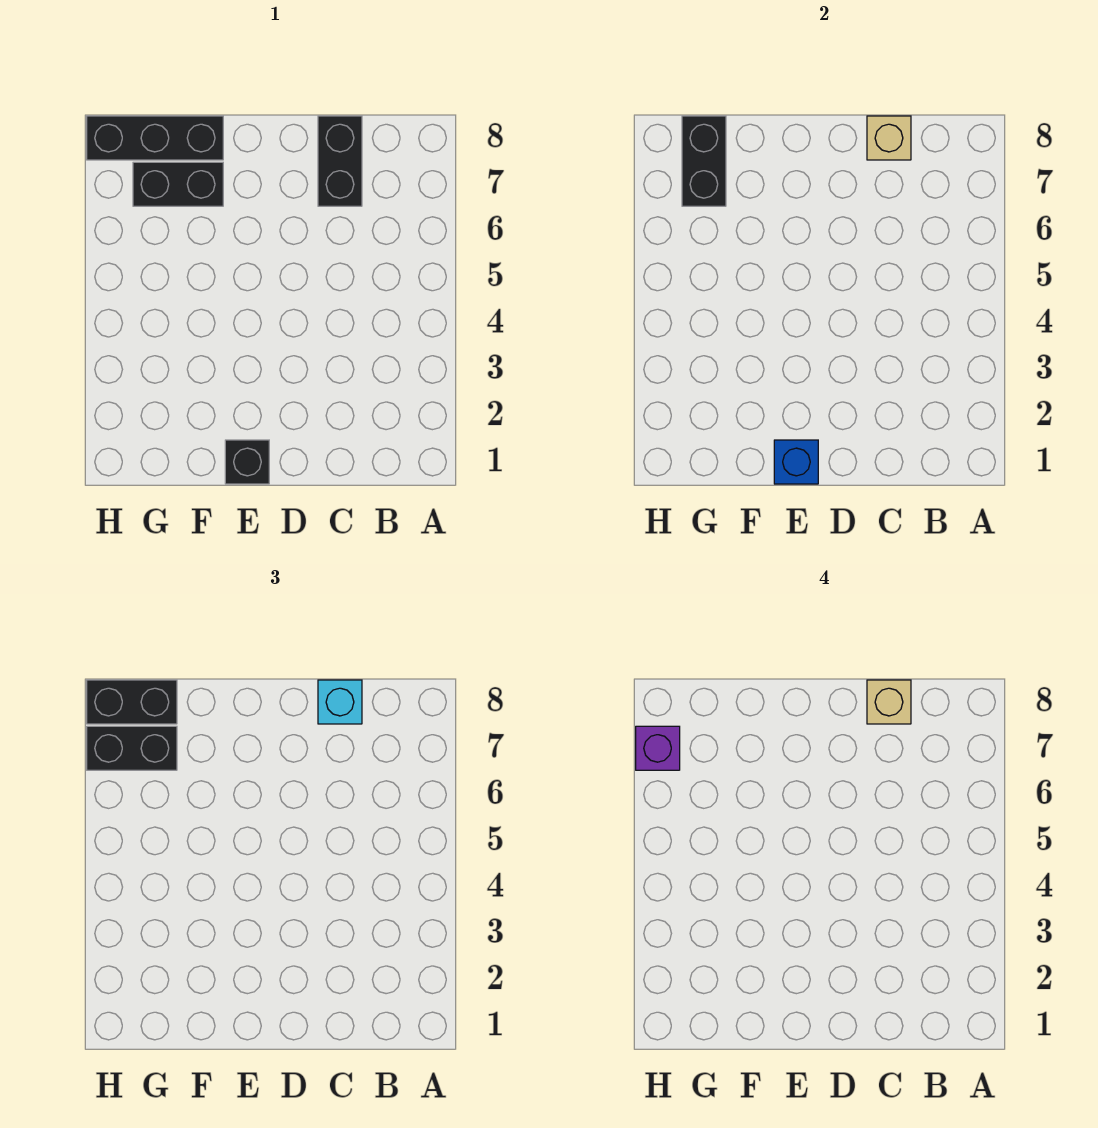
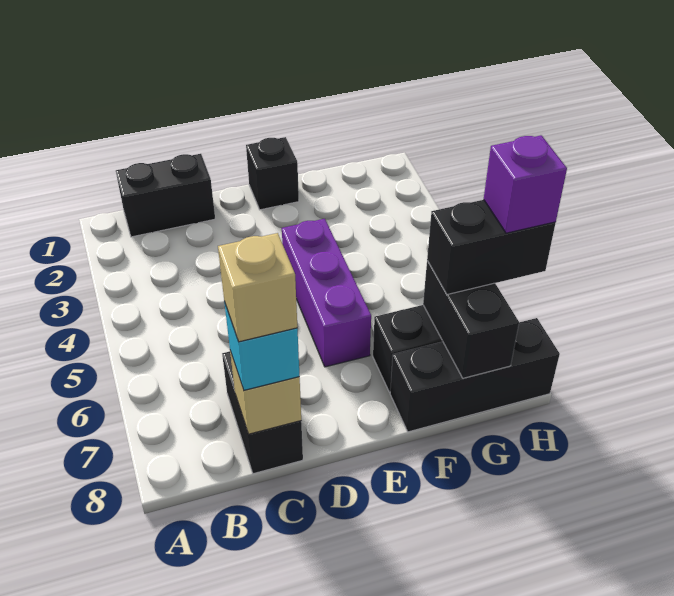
blue brick E1 level 2 -> none
none -> purple brick E4:E6 level 1
black brick G8:H8 level 3 -> black brick B1:C1 level 1

